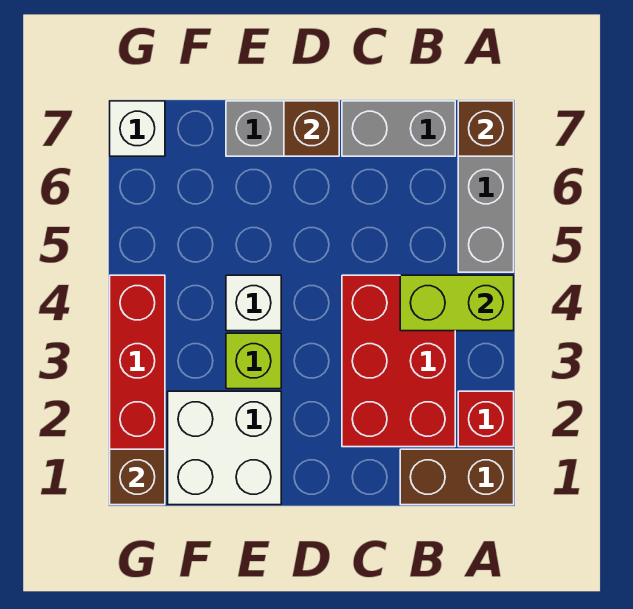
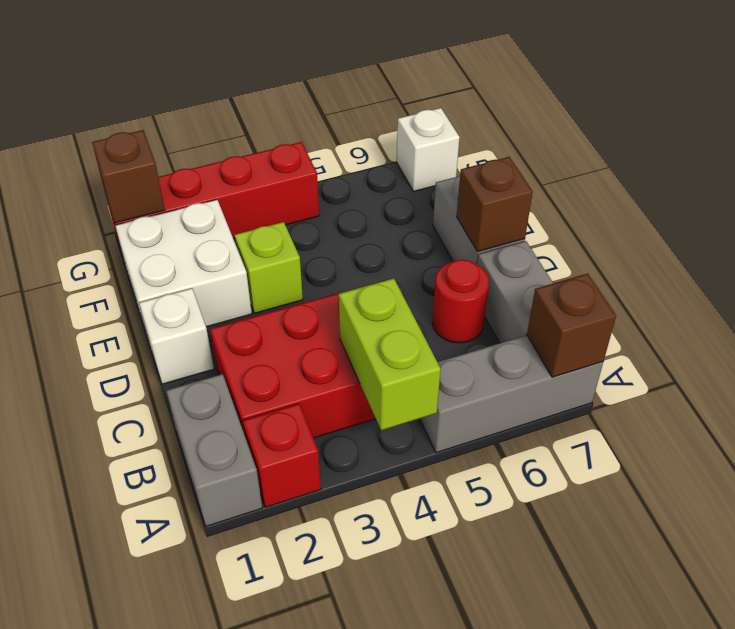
brown brick A1:B1 level 1 -> grey brick A1:B1 level 1
none -> red round brick C6 level 1
white brick E4 level 1 -> white brick D1 level 1

